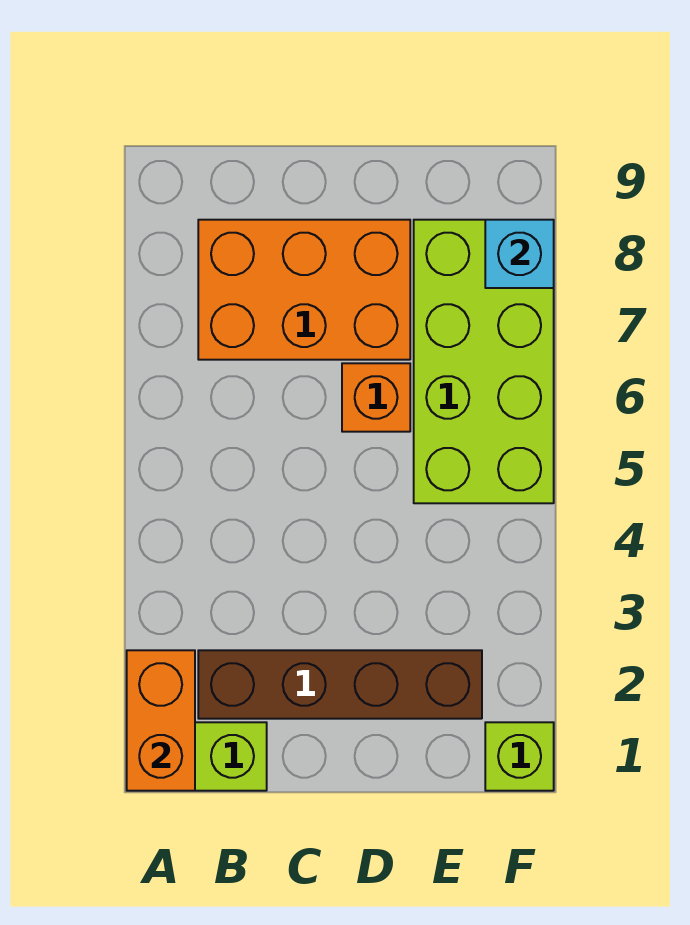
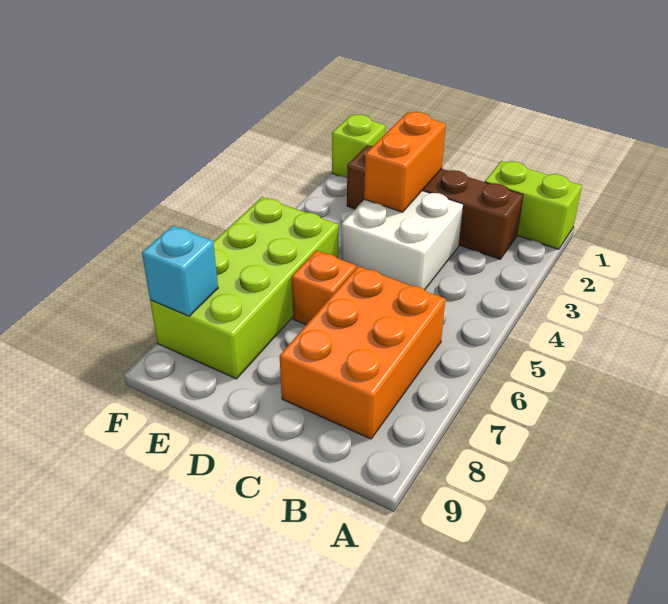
orange brick A1:A2 level 2 -> orange brick D2:D3 level 2
orange brick B7:D8 level 1 -> orange brick B6:C8 level 1
none -> white brick C3:D4 level 1

